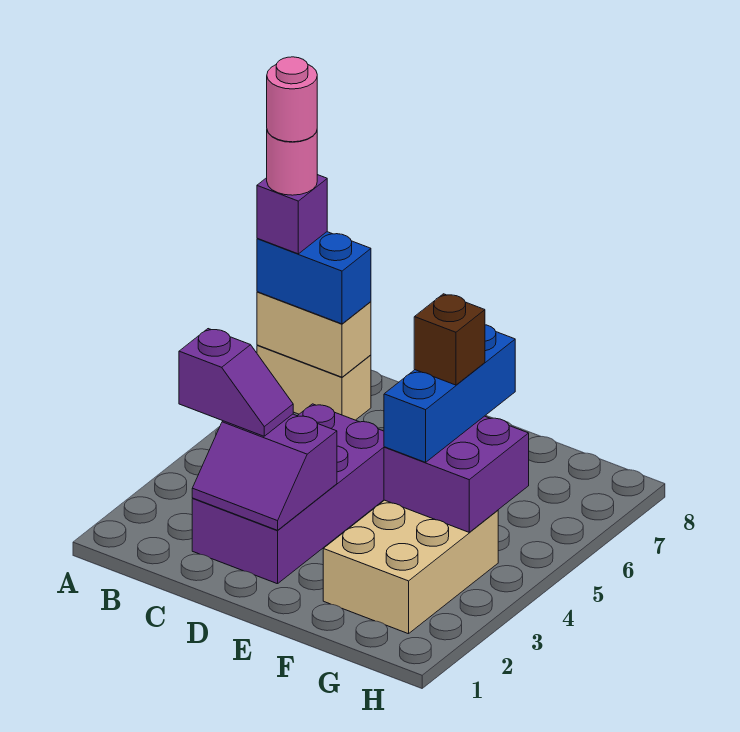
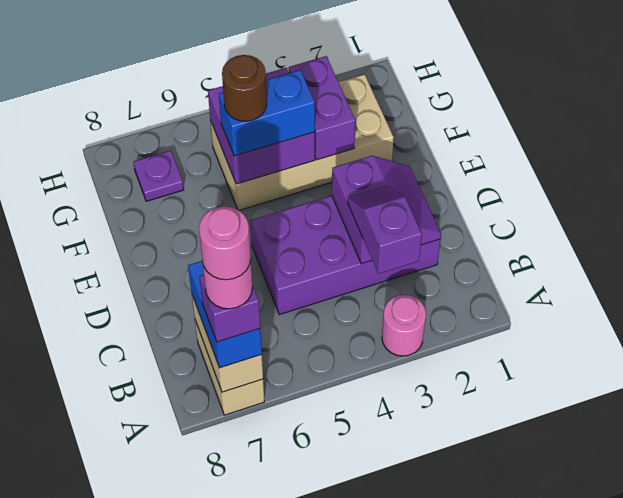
none -> pink round brick A3 level 1
tan brick F2:G4 level 1 -> tan brick F2:G5 level 1
none -> purple brick F3:G3 level 2
blue brick F4:F6 level 3 -> blue brick F4:F5 level 3
brown brick F5 level 4 -> brown round brick F5 level 4
none -> purple plate G7 level 1

